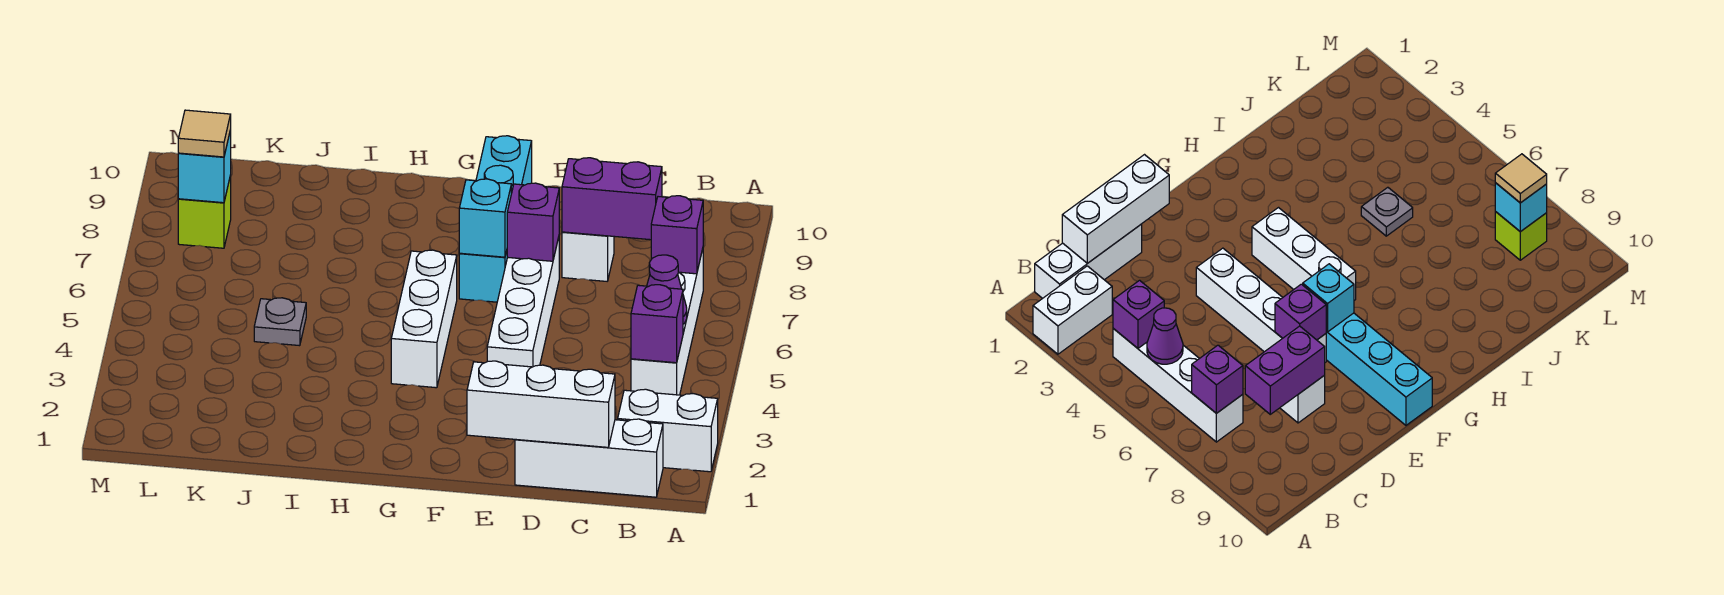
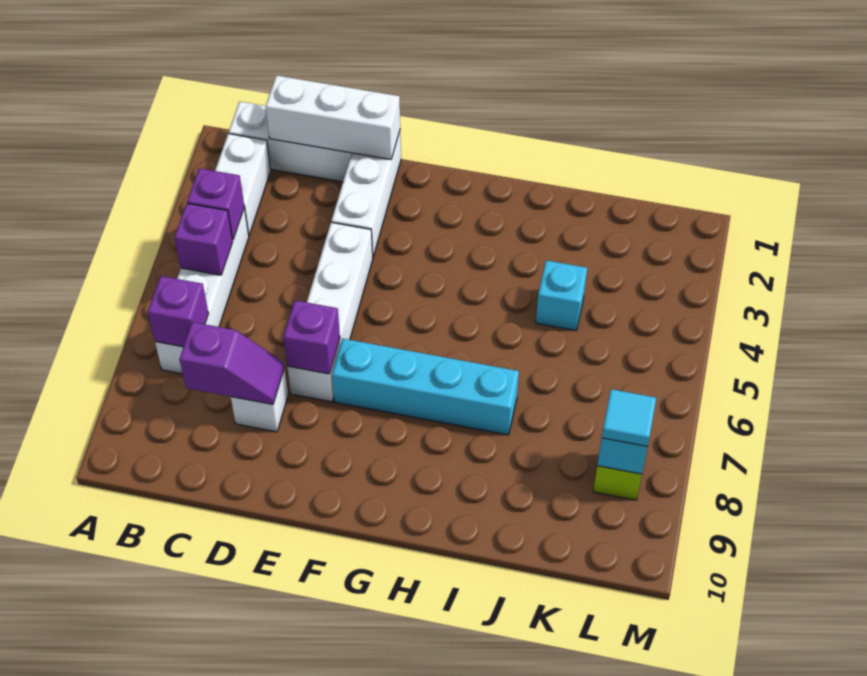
white brick A2:B2 level 1 -> white brick B2:B3 level 1
purple cone B5 level 2 -> purple brick B5 level 2
purple brick C8:D8 level 2 -> purple slope C8:D8 level 2 top C
cyan brick F7:F10 level 1 -> cyan brick F7:I7 level 1
cyan brick F7 level 2 -> cyan brick J4 level 1
white brick G4:G6 level 1 -> white brick E1:E3 level 1
grey plate J5 level 1 -> none
tan tile L8 level 3 -> cyan tile L8 level 3

